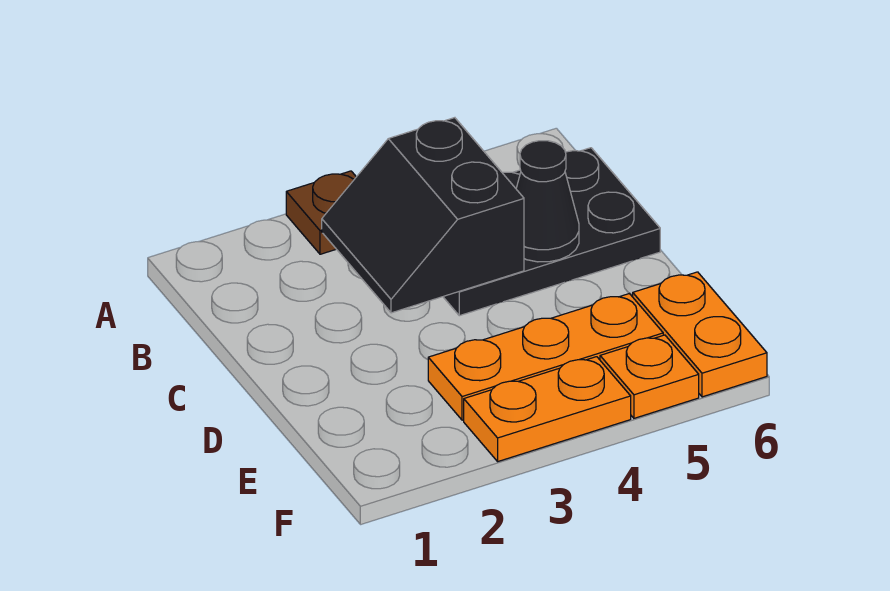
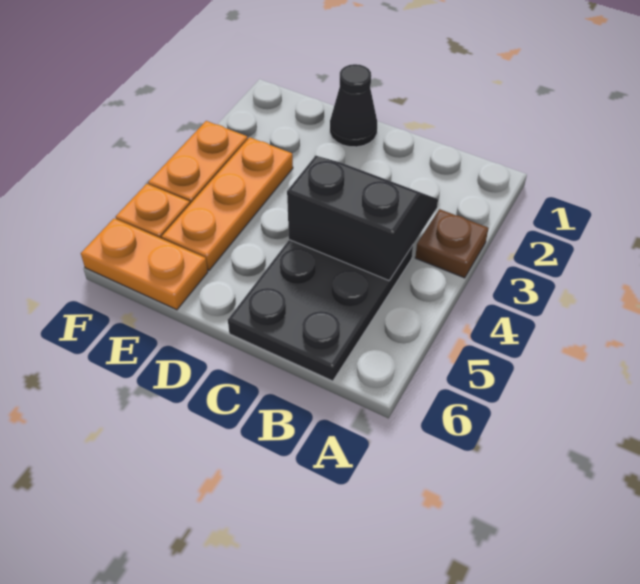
black cone C5 level 2 -> black cone D1 level 1

